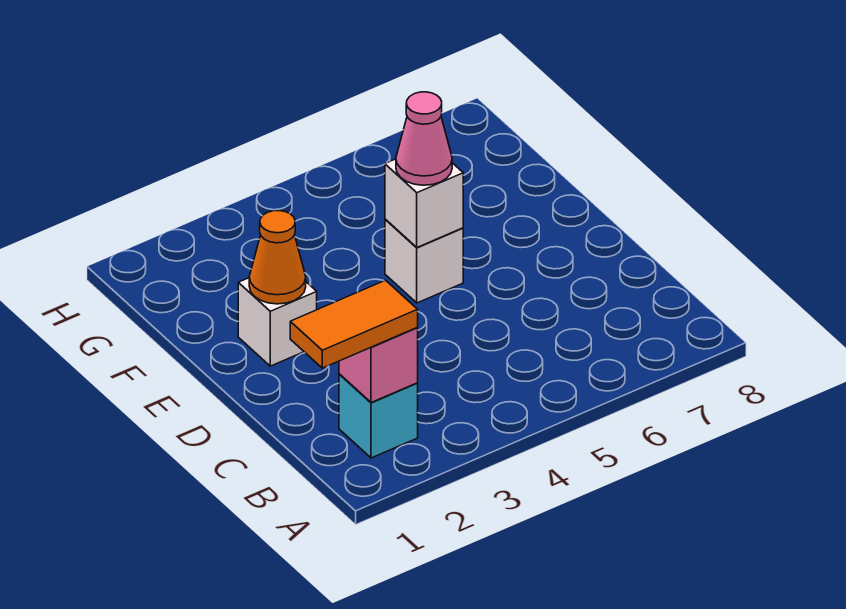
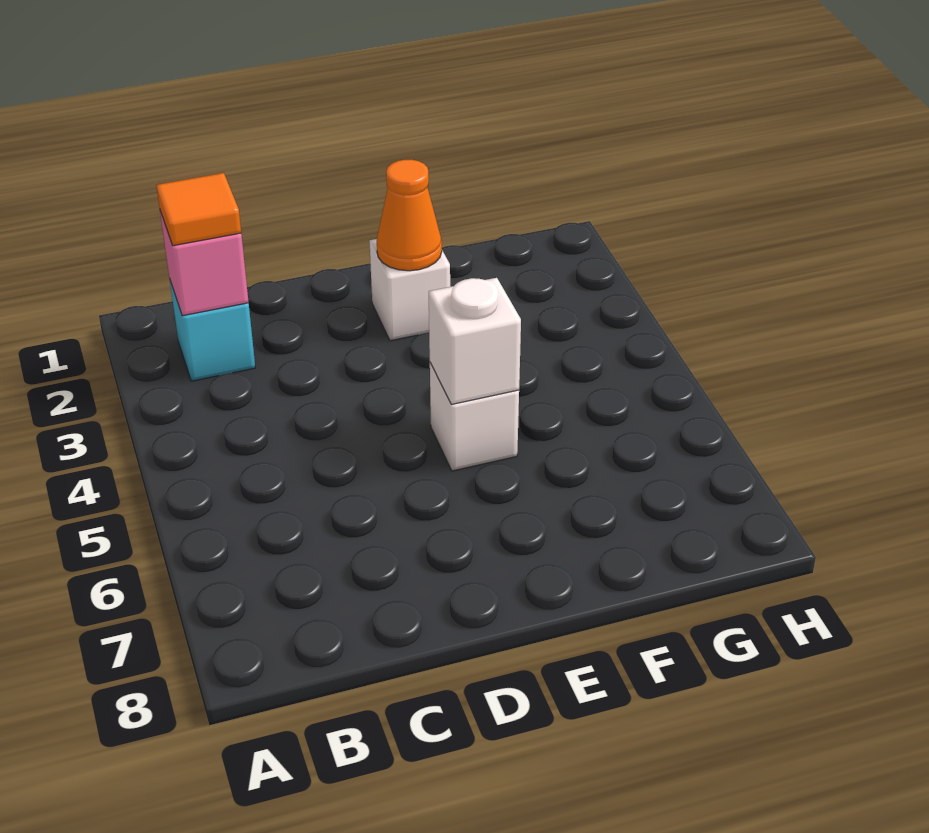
orange tile B1:B2 level 3 -> orange tile B2 level 3
pink cone E5 level 3 -> none

